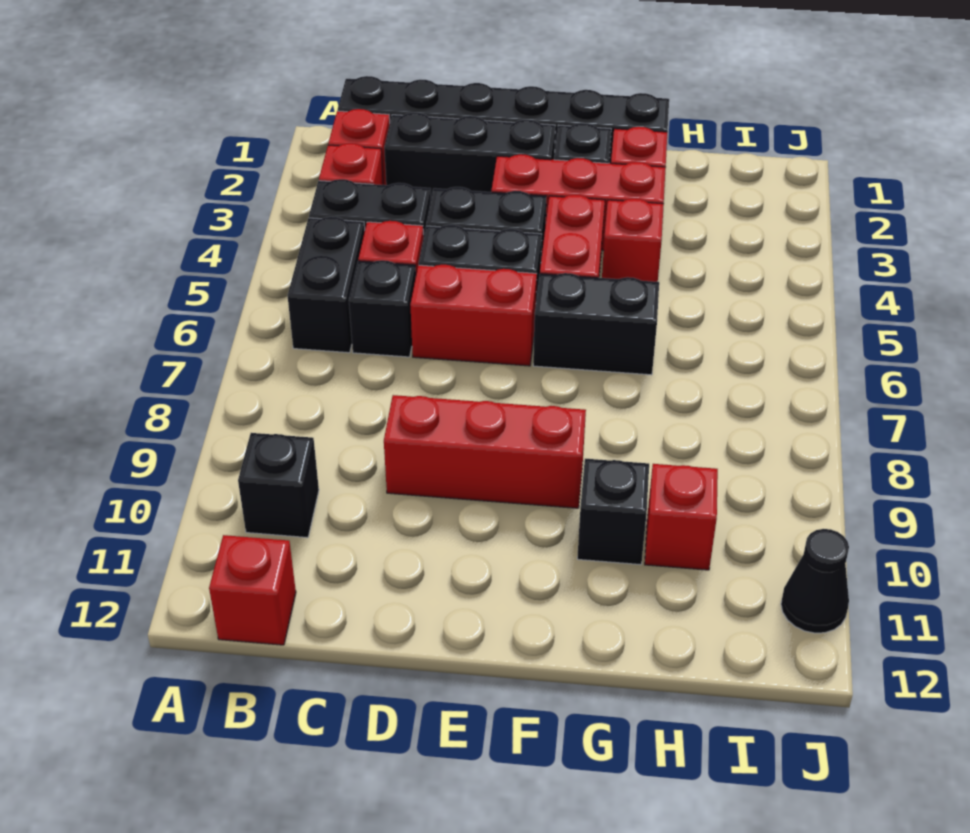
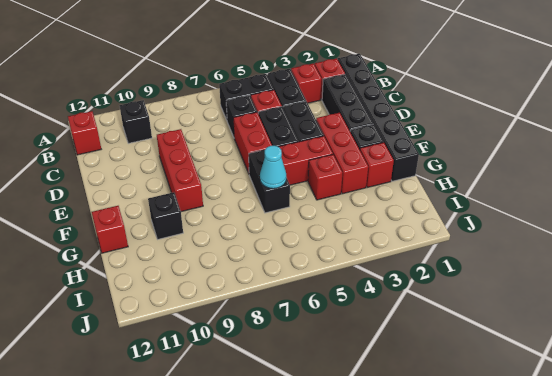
none -> cyan cone G6 level 2
red brick H10 level 1 -> red brick G12 level 1
black cone J11 level 1 -> none

